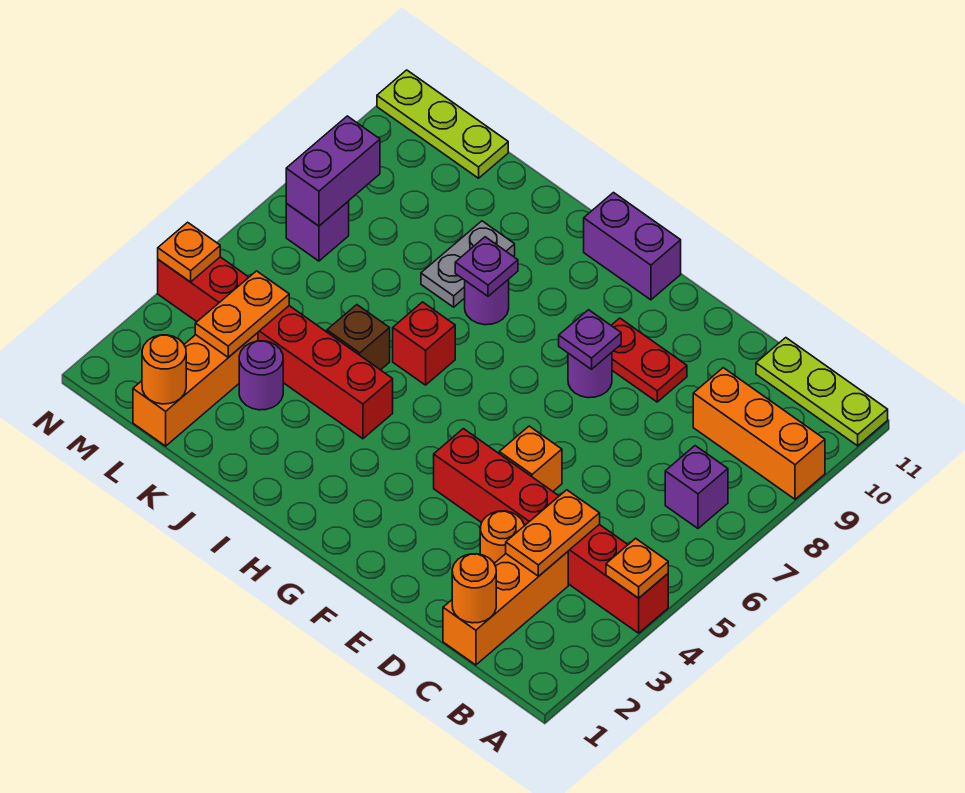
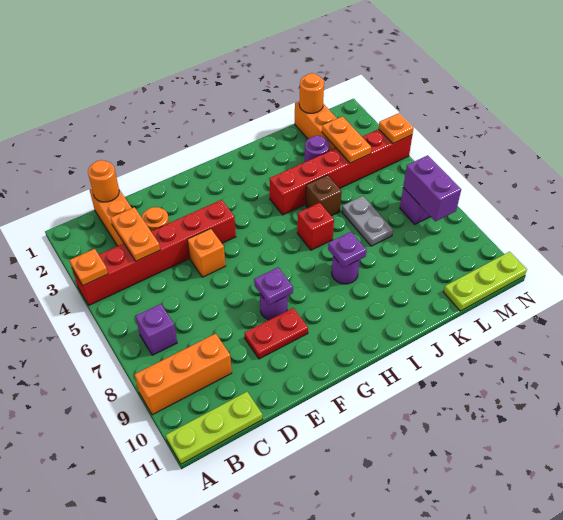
purple brick G11:H11 level 1 -> none
grey plate J8:J9 level 1 -> grey plate K6:K7 level 1

